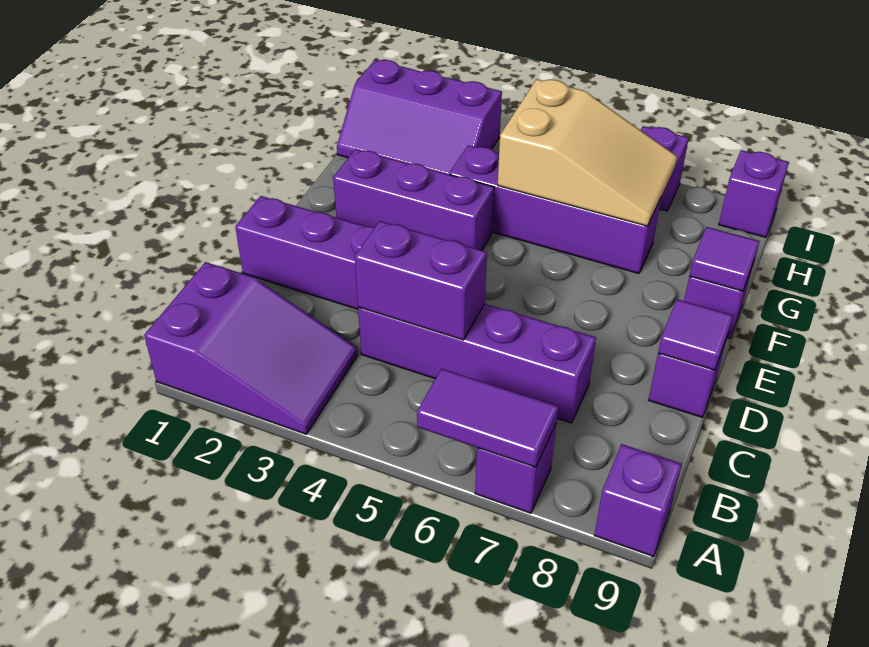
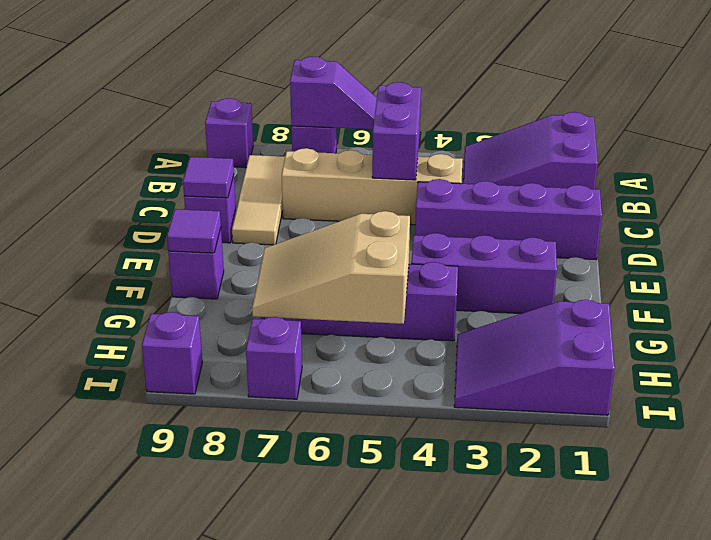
purple tile A6:A7 level 2 -> purple slope A6:A7 level 2 top 7
none -> tan tile B8:D8 level 1
purple brick C4:C7 level 1 -> tan brick C4:C7 level 1
purple brick C4:C5 level 2 -> purple brick B5:C5 level 2
purple slope H1:I3 level 1 top I -> purple slope H1:I3 level 1 top 1

